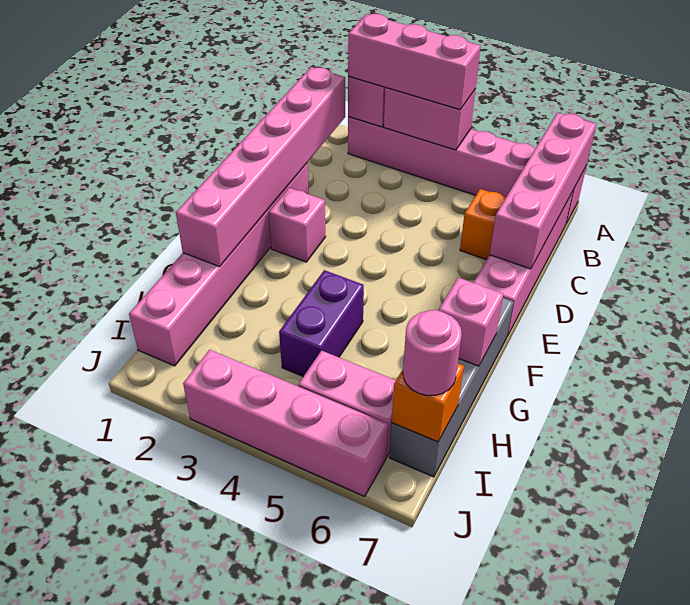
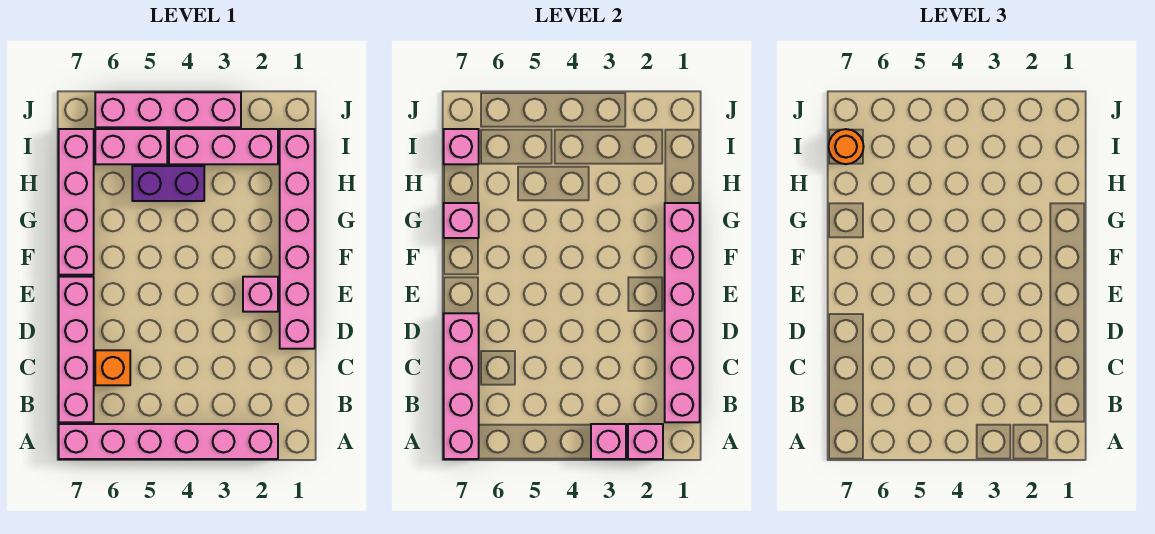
pink brick A2:A4 level 3 -> pink brick I2:I4 level 1
pink brick A3:A4 level 2 -> pink brick A3 level 2
grey brick F7:I7 level 1 -> pink brick F7:I7 level 1
purple brick G4:H4 level 1 -> purple brick H4:H5 level 1
orange brick I7 level 2 -> pink brick I7 level 2
pink round brick I7 level 3 -> orange round brick I7 level 3

